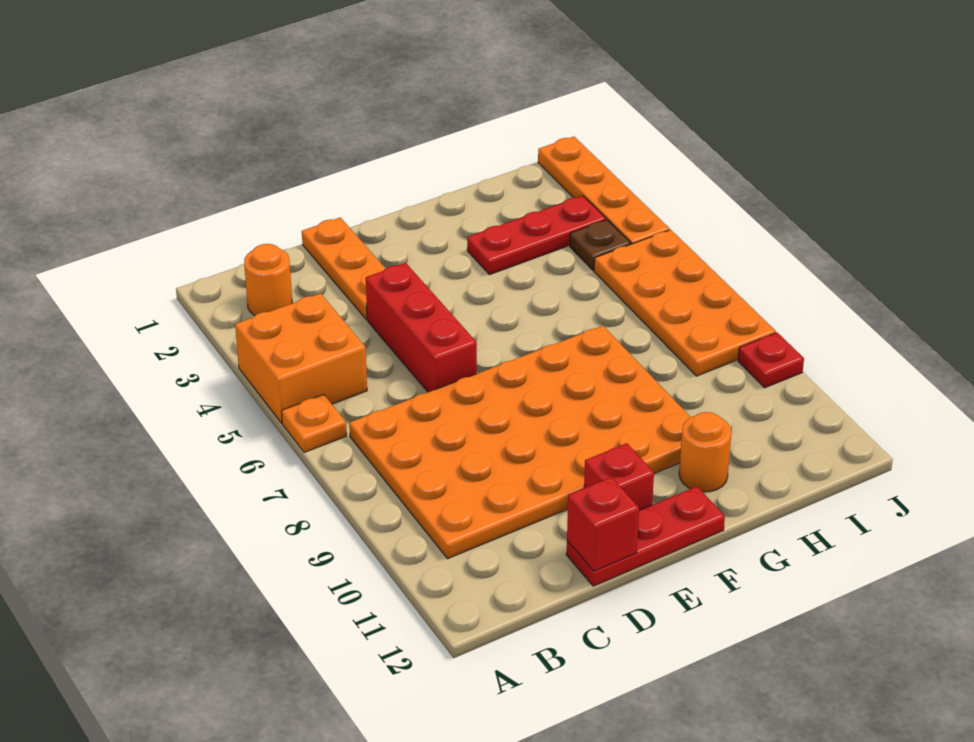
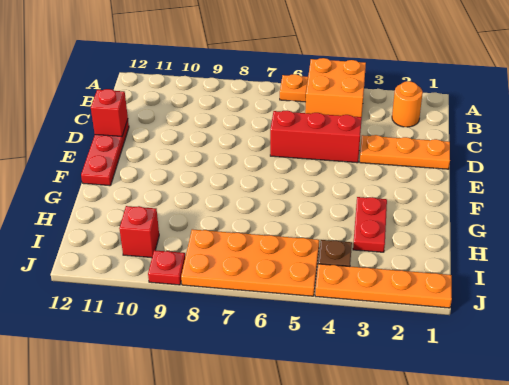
orange plate B7:G10 level 1 -> none
red brick E11 level 1 -> red brick I10 level 1
red plate G3:I3 level 1 -> red plate G3:H3 level 1
orange round brick G11 level 1 -> none

